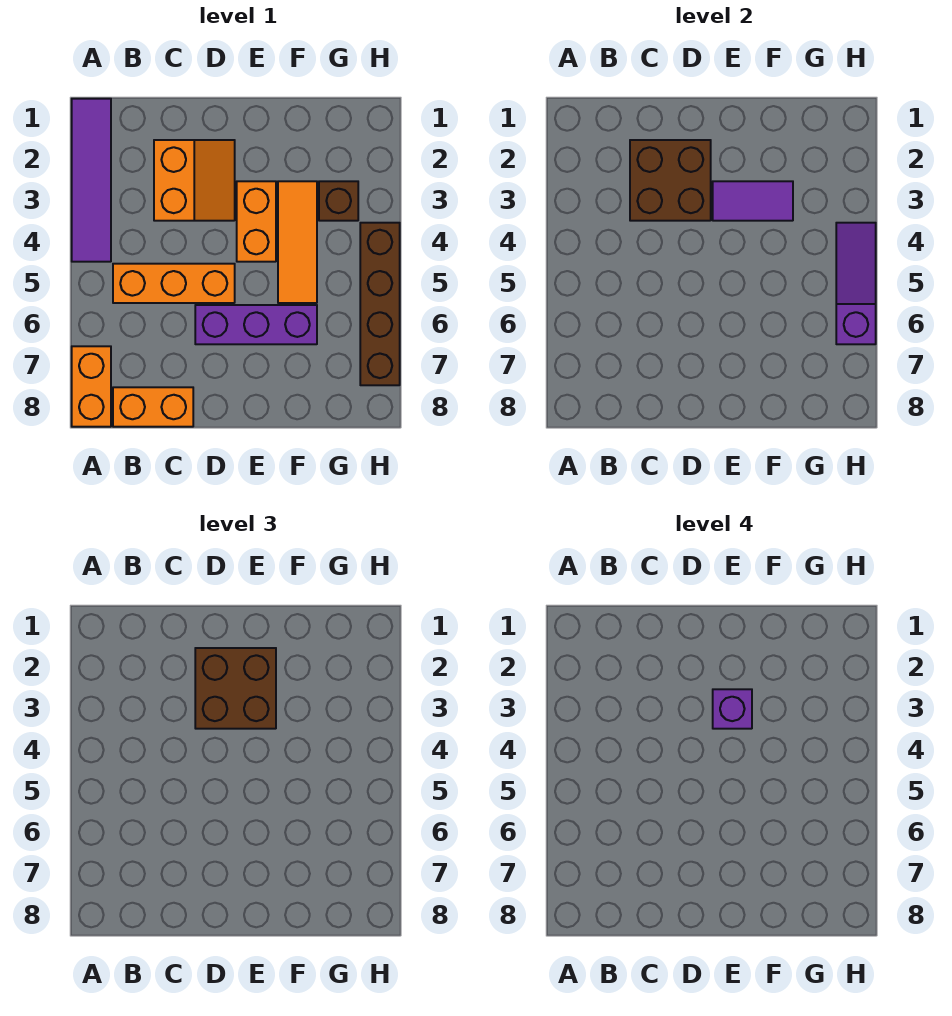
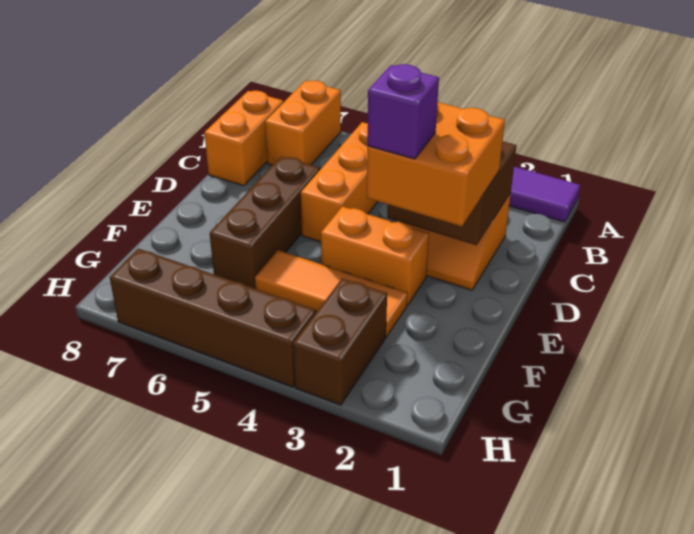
orange brick A7:A8 level 1 -> orange brick A7:B7 level 1
brown brick D2:E3 level 3 -> orange brick D2:E3 level 3
purple brick D6:F6 level 1 -> brown brick D6:F6 level 1
purple tile E3:F3 level 2 -> none
brown brick G3 level 1 -> brown brick G3:H3 level 1
purple slope H4:H6 level 2 top 6 -> none

